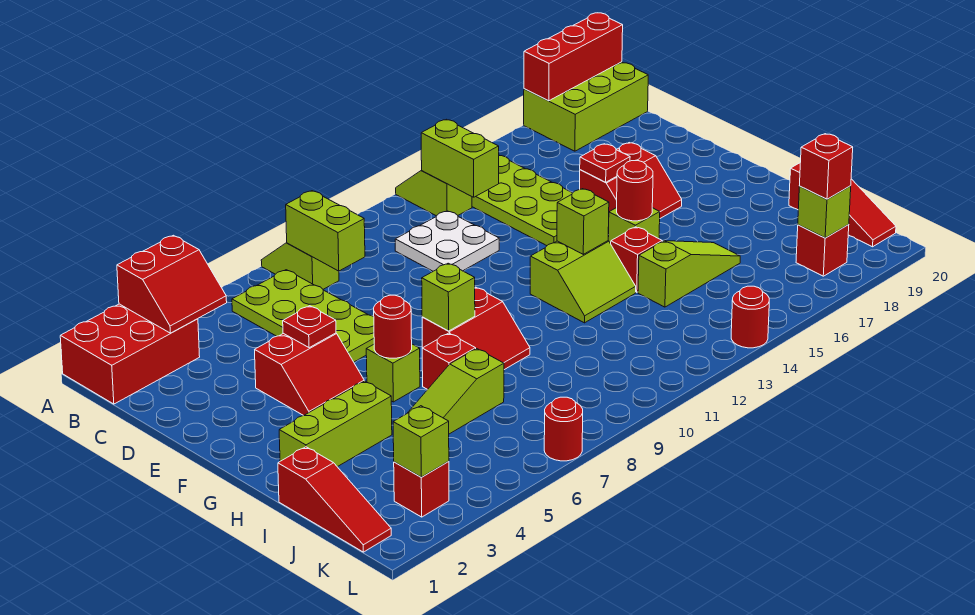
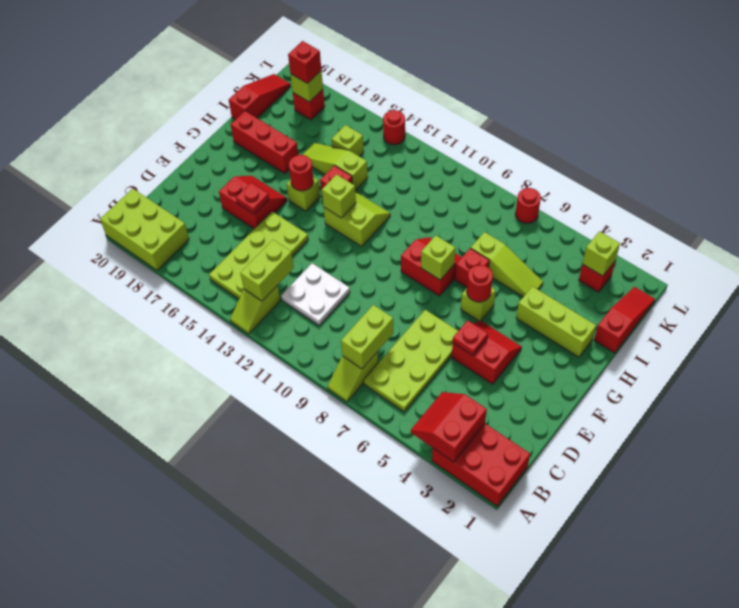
red slope A3:B4 level 2 top A -> red slope A3:B4 level 2 top 3
red brick A18:A20 level 2 -> red brick H17:H19 level 1
none -> lime brick J15 level 1

